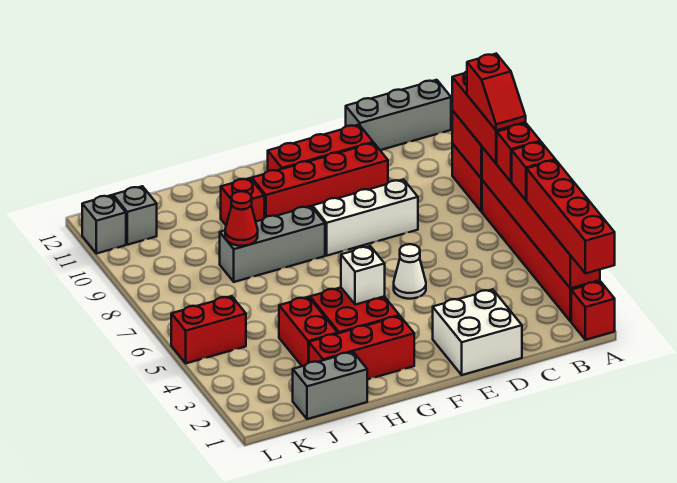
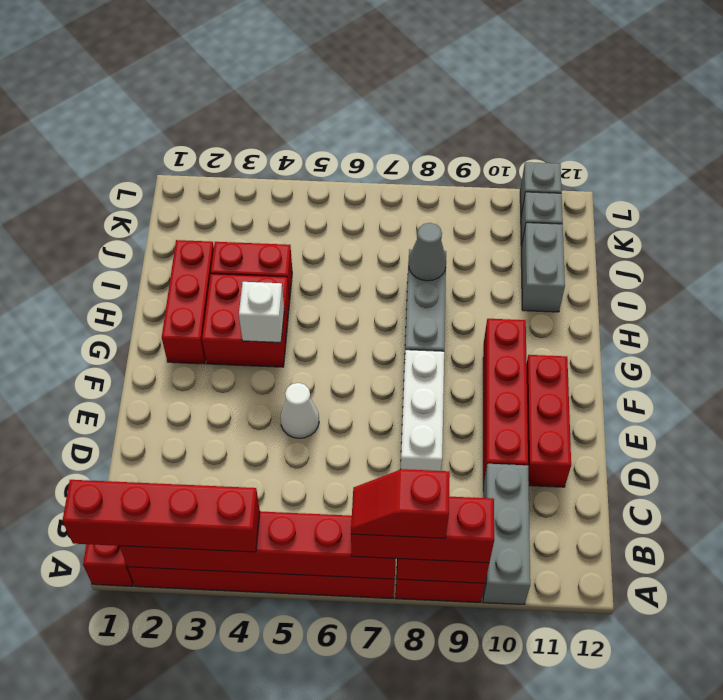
red brick A5 level 3 -> none
red brick A6 level 3 -> none
grey brick A12:C12 level 1 -> grey brick A10:C10 level 1
white brick D1:E2 level 1 -> none
red brick H10 level 1 -> none
grey brick I1:J1 level 1 -> grey brick I11:J11 level 1
red cone I8 level 2 -> grey cone I8 level 2
red brick K5:L5 level 1 -> none

